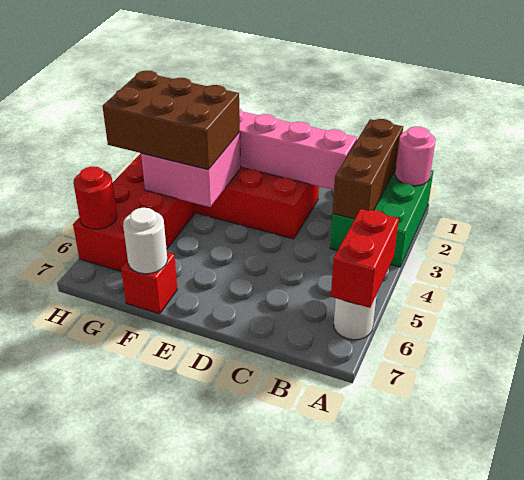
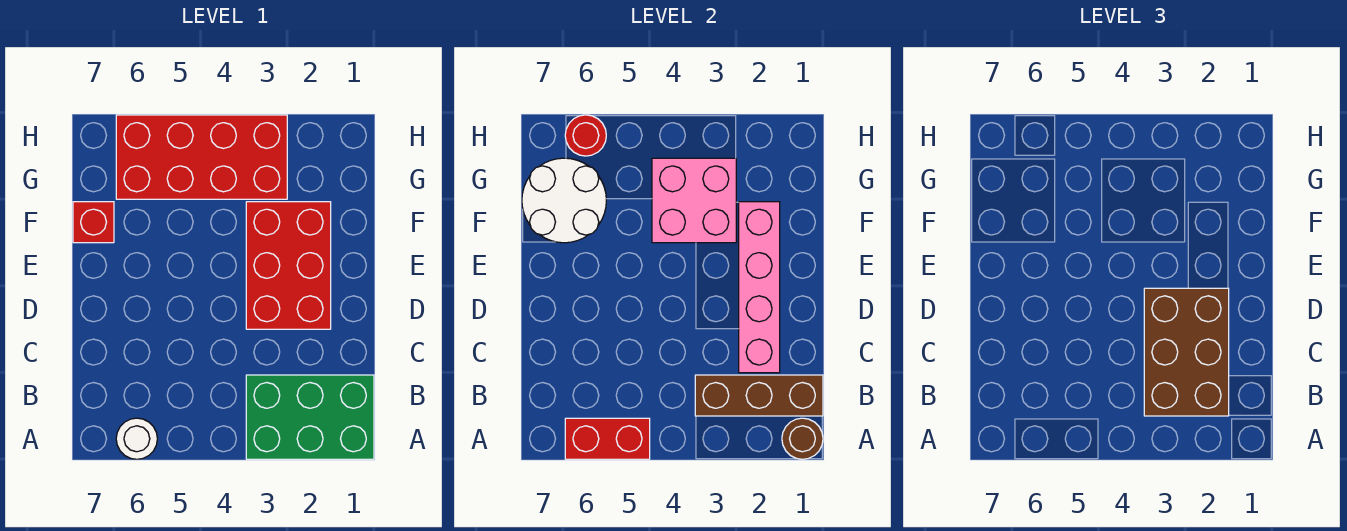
pink round brick A1 level 2 -> brown round brick A1 level 2
brown brick F3:H4 level 3 -> brown brick B2:D3 level 3
white round brick F7 level 2 -> white round brick F6:G7 level 2

